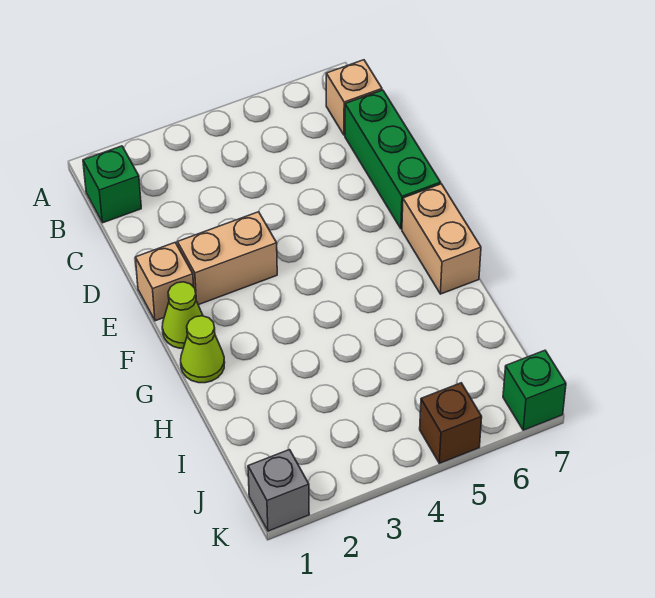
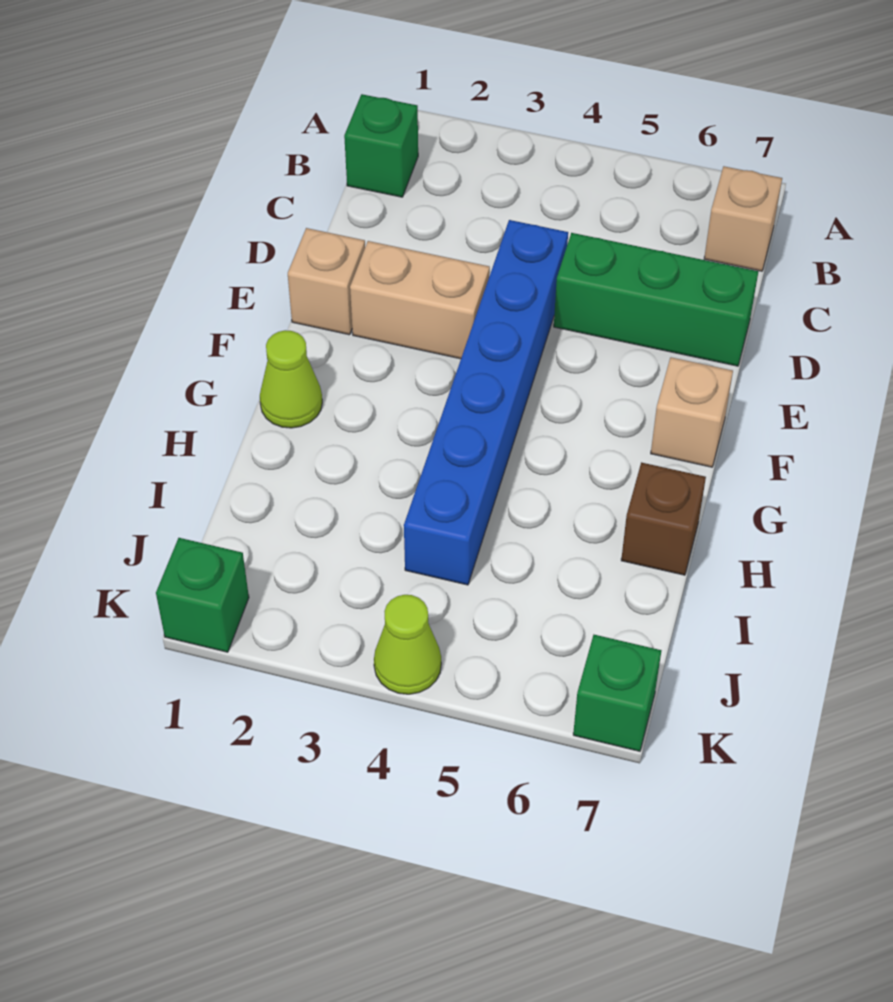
green brick C7:E7 level 1 -> green brick D5:D7 level 1
none -> blue brick D4:I4 level 1
lime cone F1 level 1 -> lime cone K4 level 1
tan brick F7:G7 level 1 -> tan brick F7 level 1
grey brick K1 level 1 -> green brick K1 level 1
brown brick K5 level 1 -> brown brick H7 level 1

